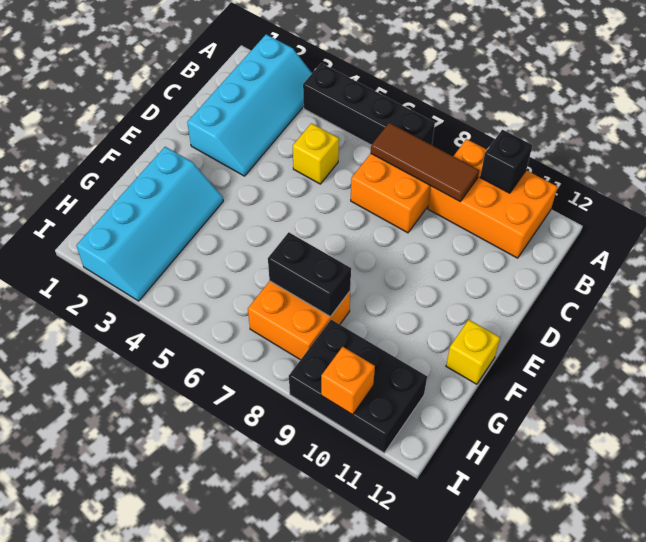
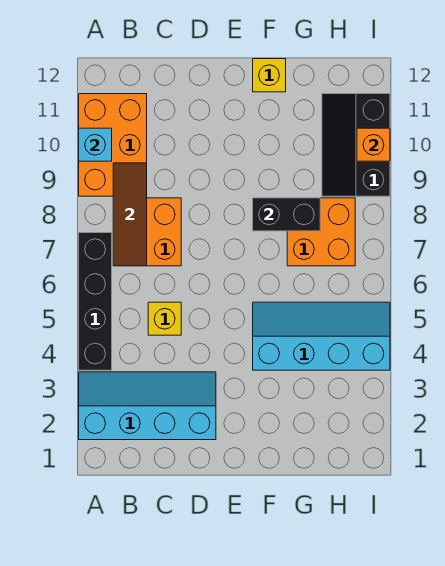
black brick A10 level 2 -> cyan brick A10 level 2
cyan slope F2:I3 level 1 top 2 -> cyan slope F4:I5 level 1 top 4
black brick G7:G8 level 2 -> black brick F8:G8 level 2
black brick H9:I11 level 1 -> black slope H9:I11 level 1 top I

